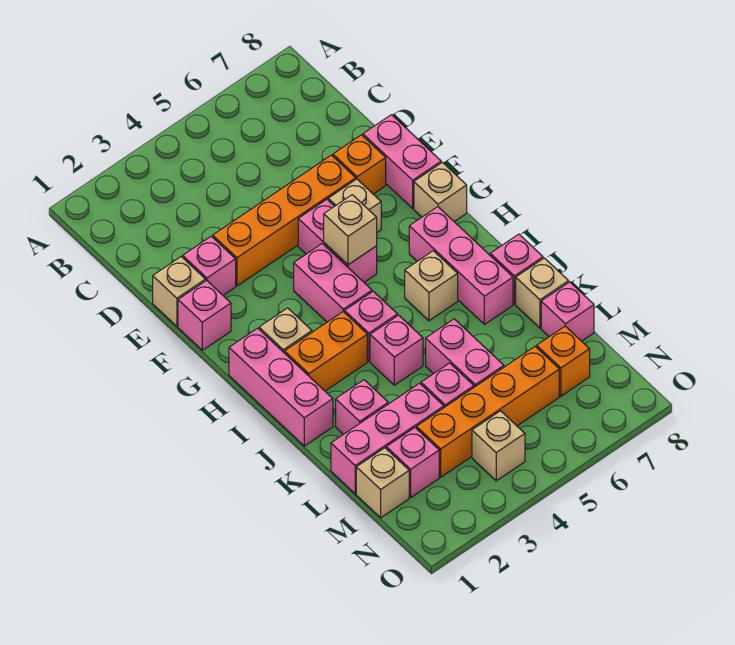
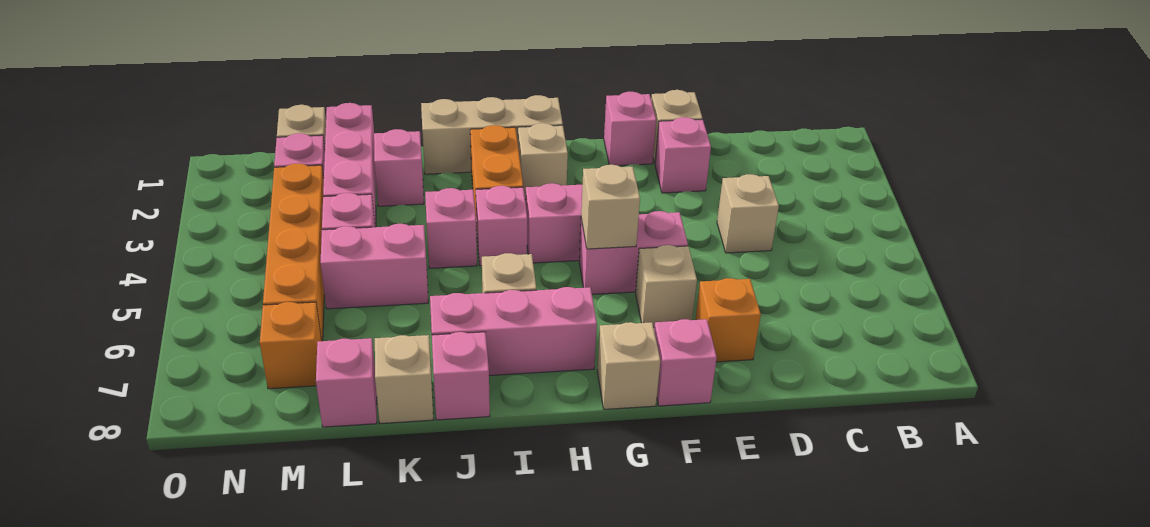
orange brick E3:E6 level 1 -> none
pink brick E8:F8 level 1 -> pink brick F8 level 1
pink brick H1:J1 level 1 -> tan brick H1:J1 level 1
tan brick N4 level 1 -> tan brick D4 level 1

